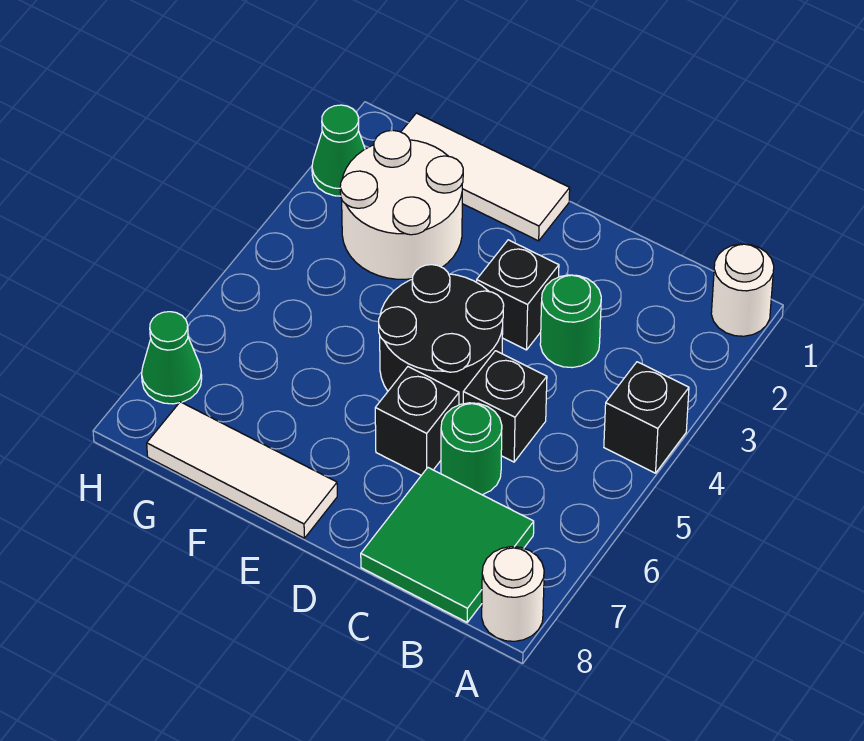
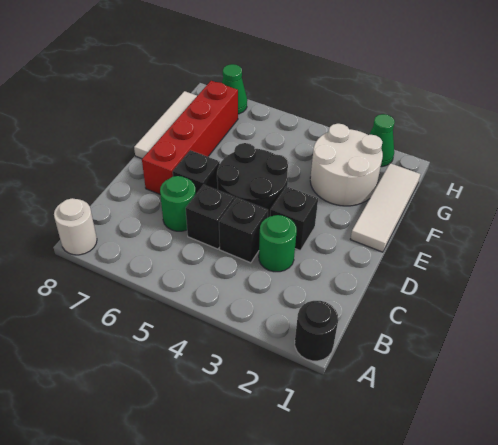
white round brick A1 level 1 -> black round brick A1 level 1
black brick A4 level 1 -> black brick C4 level 1
green tile B7:C8 level 1 -> none
none -> red brick D7:G7 level 1

